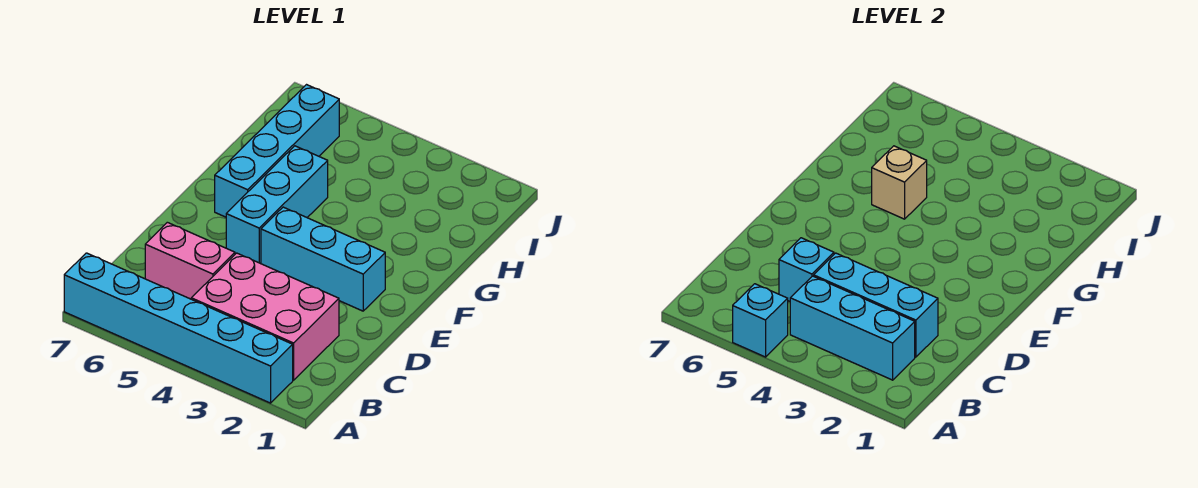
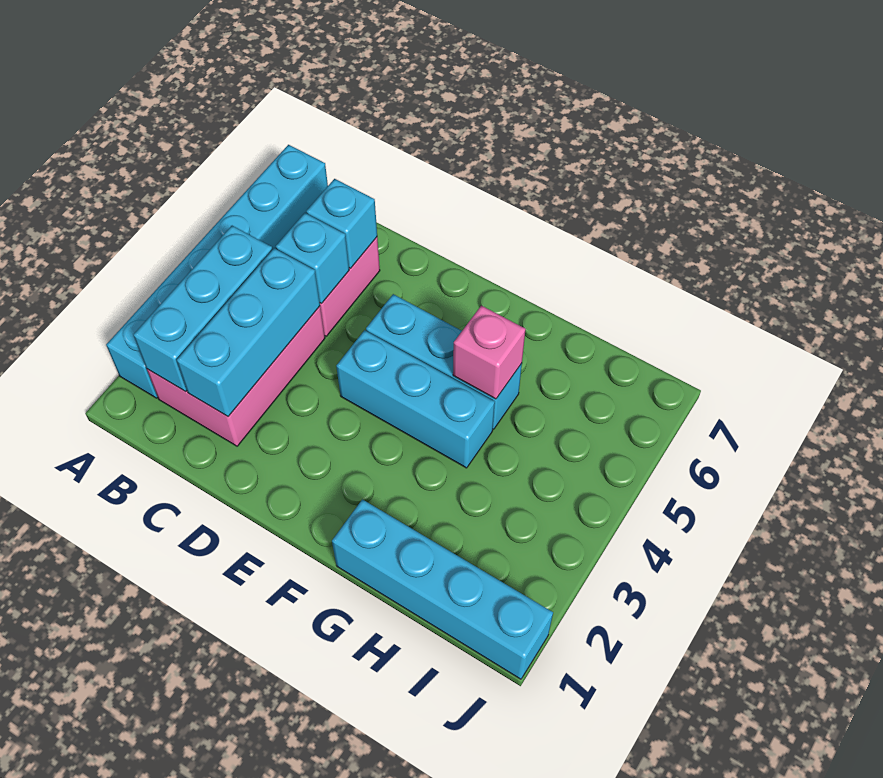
cyan brick A5 level 2 -> cyan brick C6 level 2
cyan brick E2:E4 level 1 -> cyan brick E4:G4 level 1
cyan brick F6:I6 level 1 -> cyan brick G1:J1 level 1
tan brick G5 level 2 -> pink brick G5 level 2

